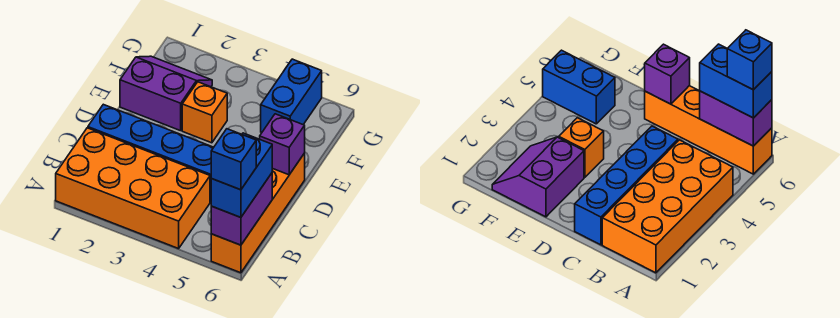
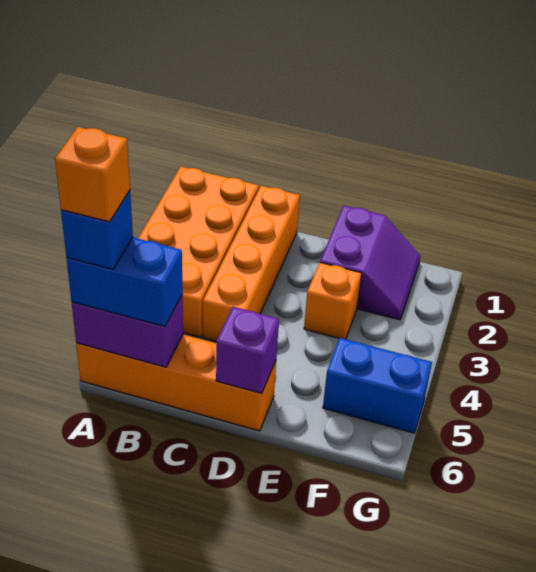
none -> orange brick A6 level 5
blue brick C1:C4 level 1 -> orange brick C1:C4 level 1

